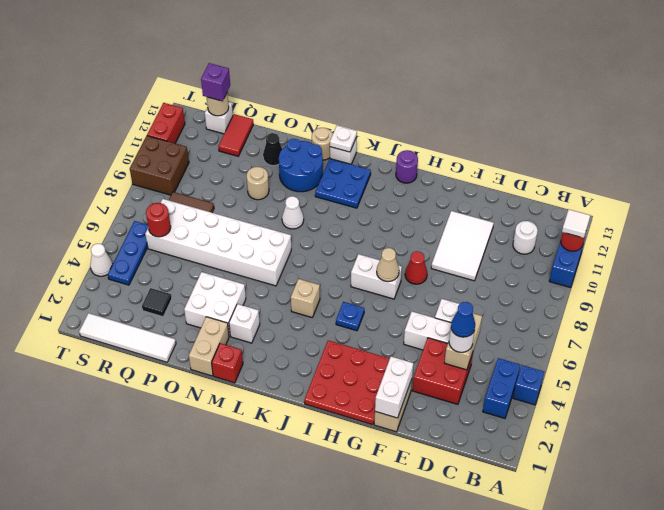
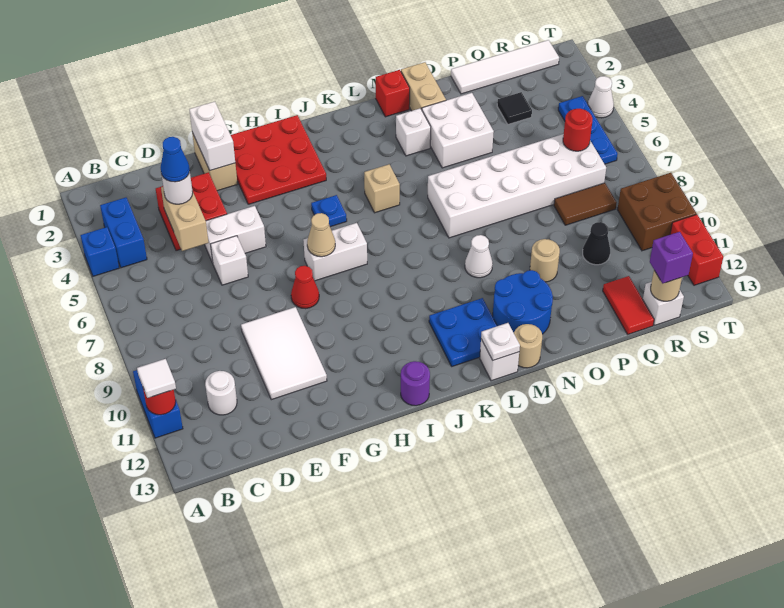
black cone O12 level 1 -> black cone Q10 level 1

